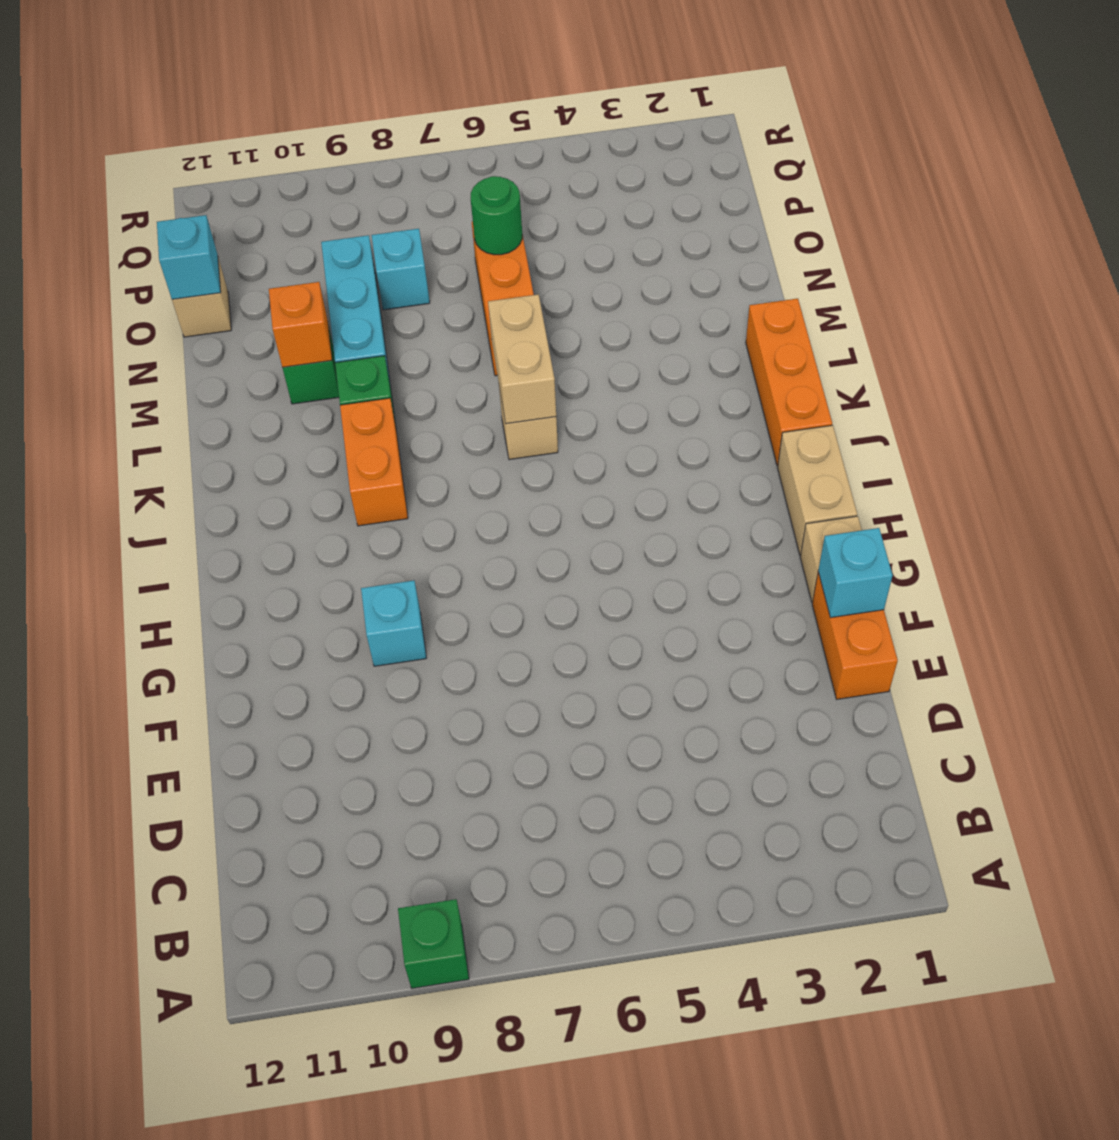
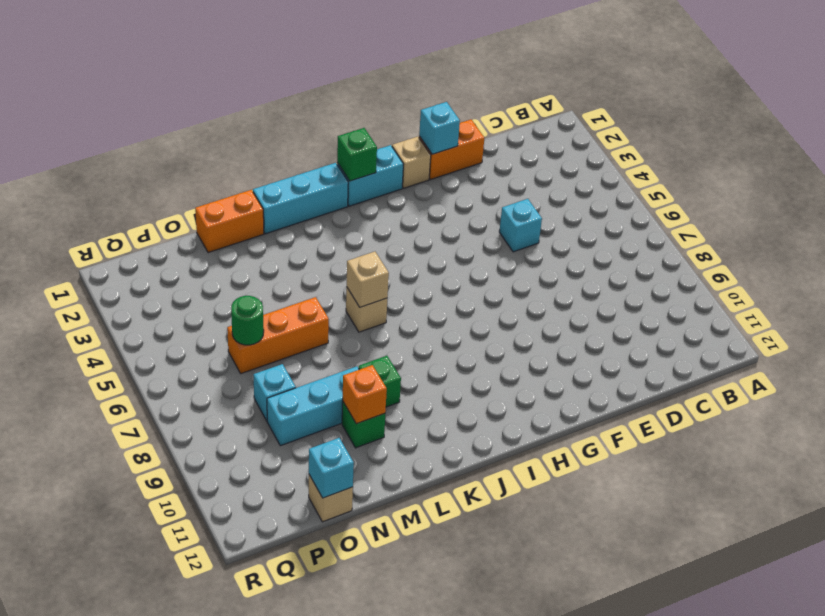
green brick A9 level 1 -> green brick I1 level 2
cyan brick G9 level 1 -> cyan brick E5 level 1
tan brick H1:I1 level 1 -> cyan brick H1:I1 level 1
orange brick J1:L1 level 1 -> cyan brick J1:L1 level 1
orange brick J9:K9 level 1 -> orange brick M1:N1 level 1
tan brick K6:L6 level 2 -> tan brick K6 level 2

